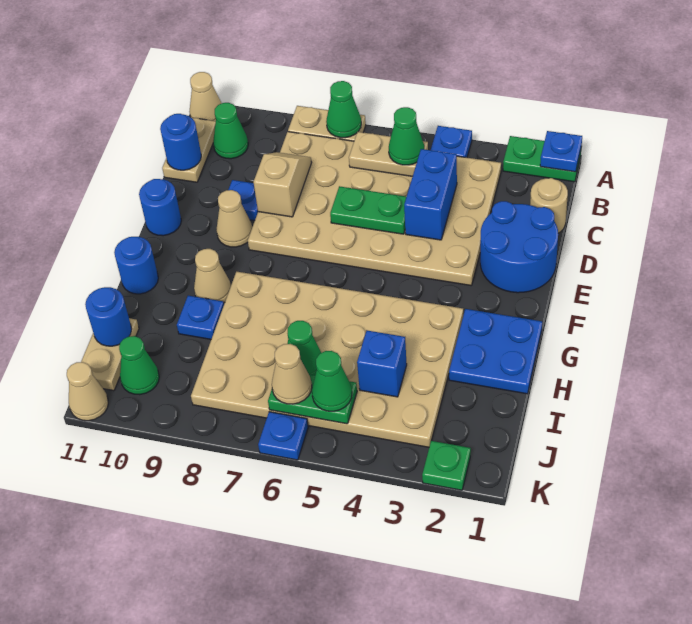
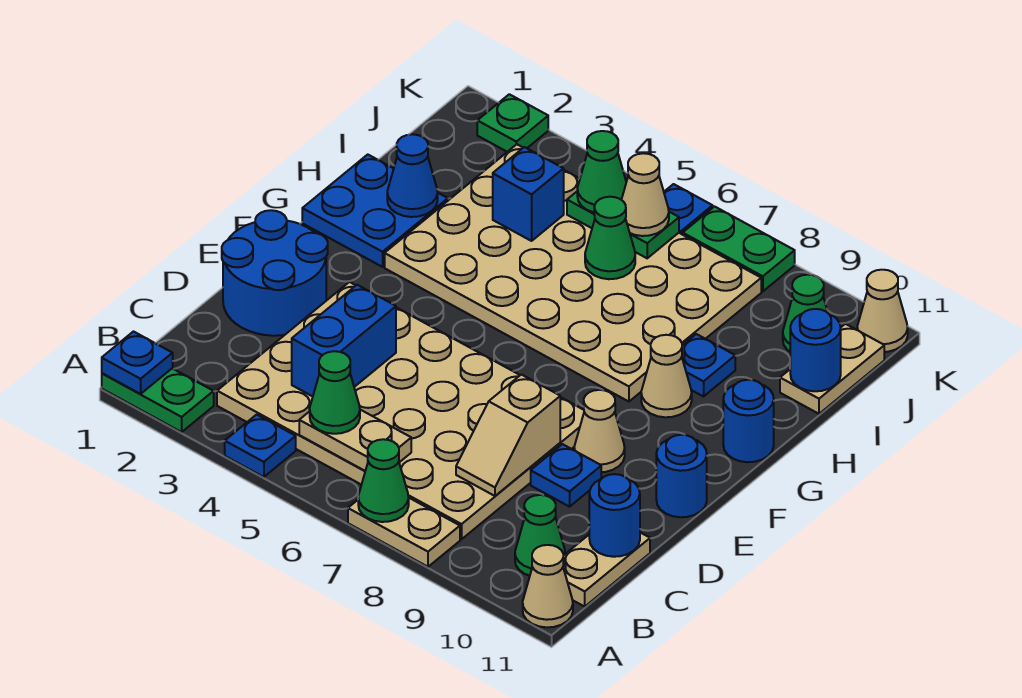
tan round brick C1 level 1 -> none
green plate D5:D6 level 2 -> green plate K7:K8 level 1
none -> blue cone H2 level 2

